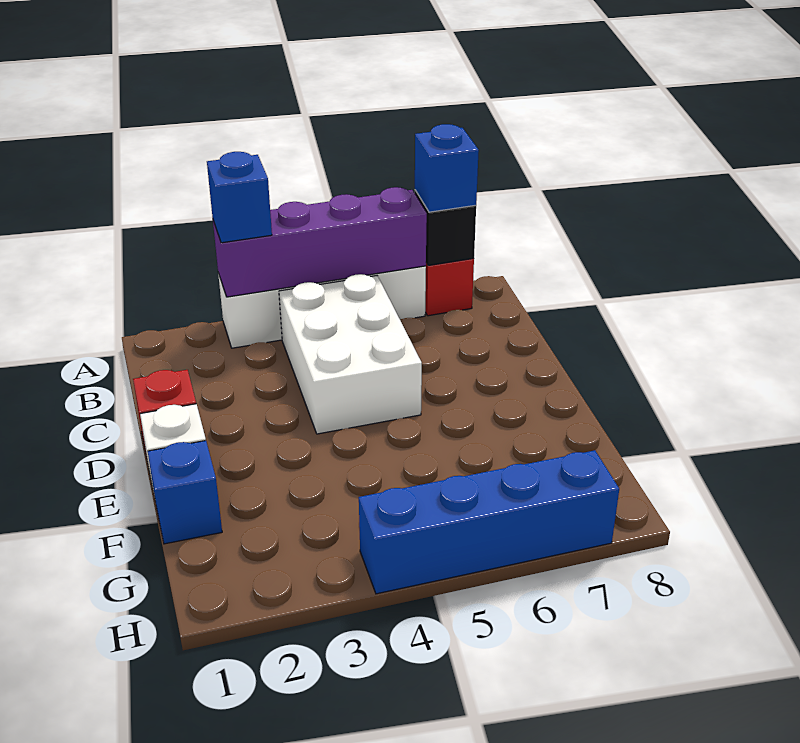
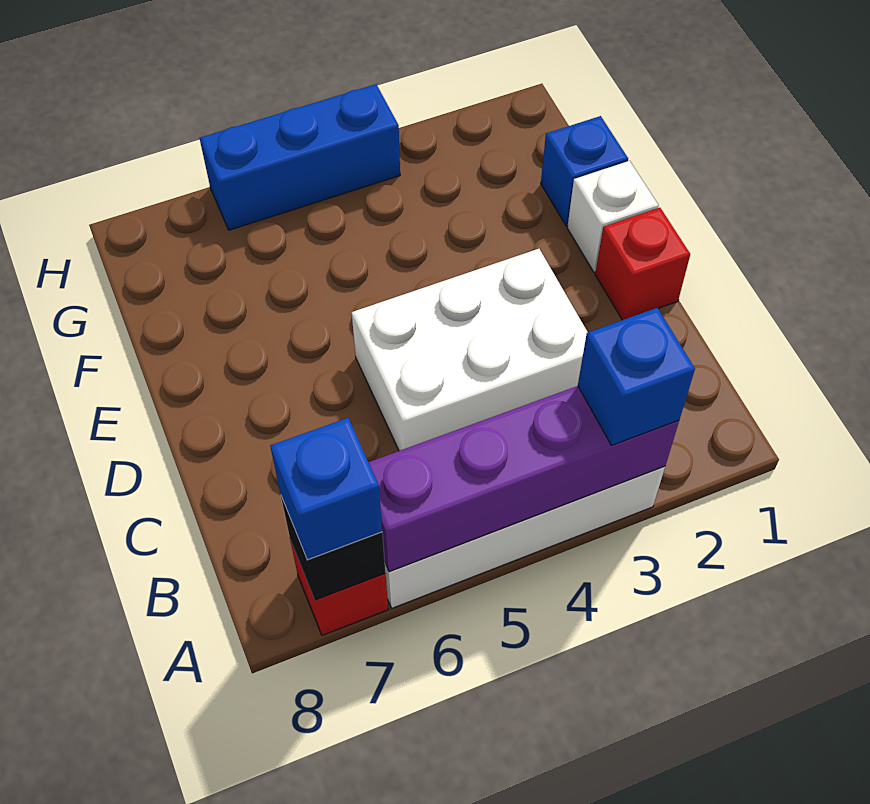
white brick B4:D5 level 1 -> white brick C3:D5 level 1
blue brick H4:H7 level 1 -> blue brick H4:H6 level 1

